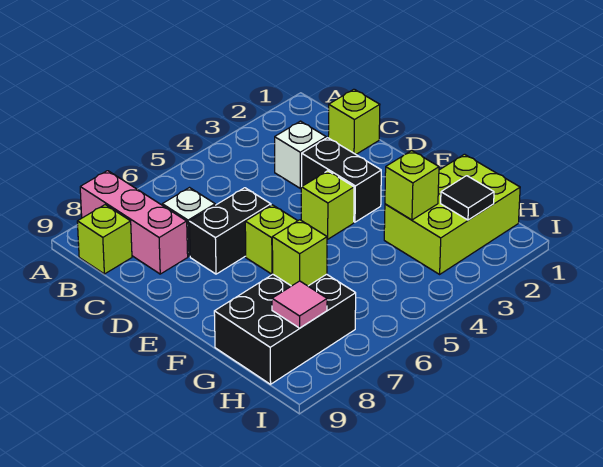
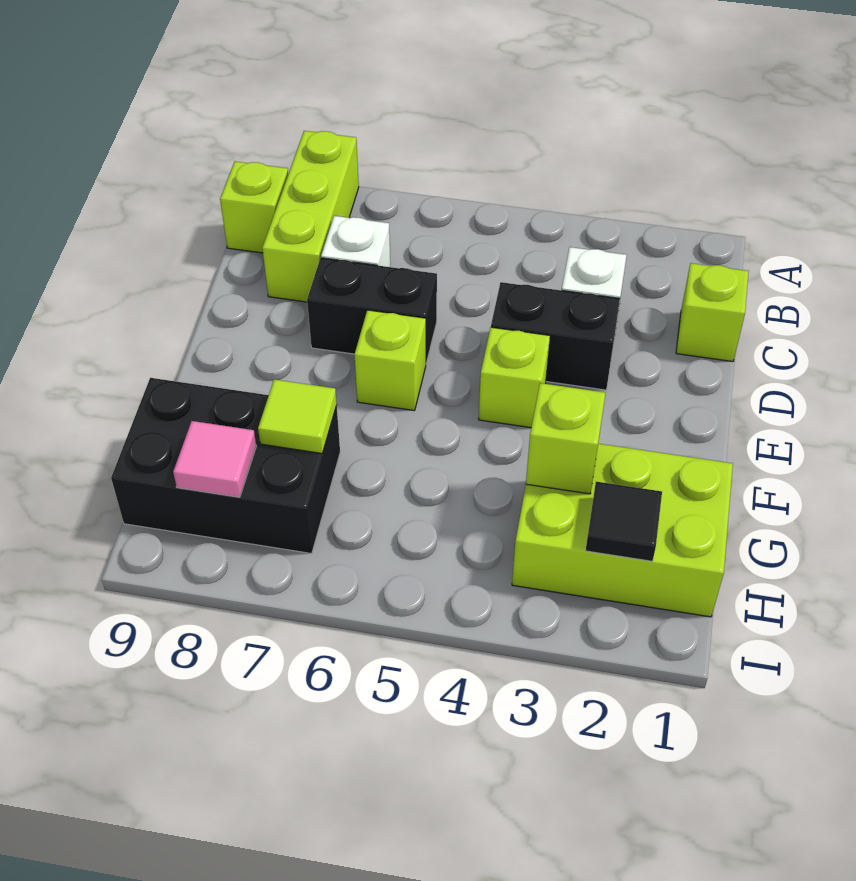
pink brick A8:C8 level 1 -> lime brick A8:C8 level 1
black brick D3:E3 level 1 -> black brick D3:D4 level 1
lime brick G7 level 2 -> lime tile G7 level 2

